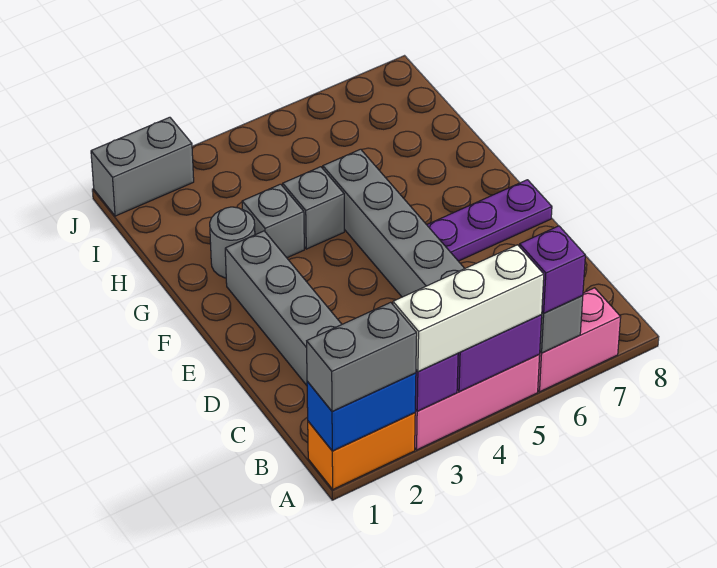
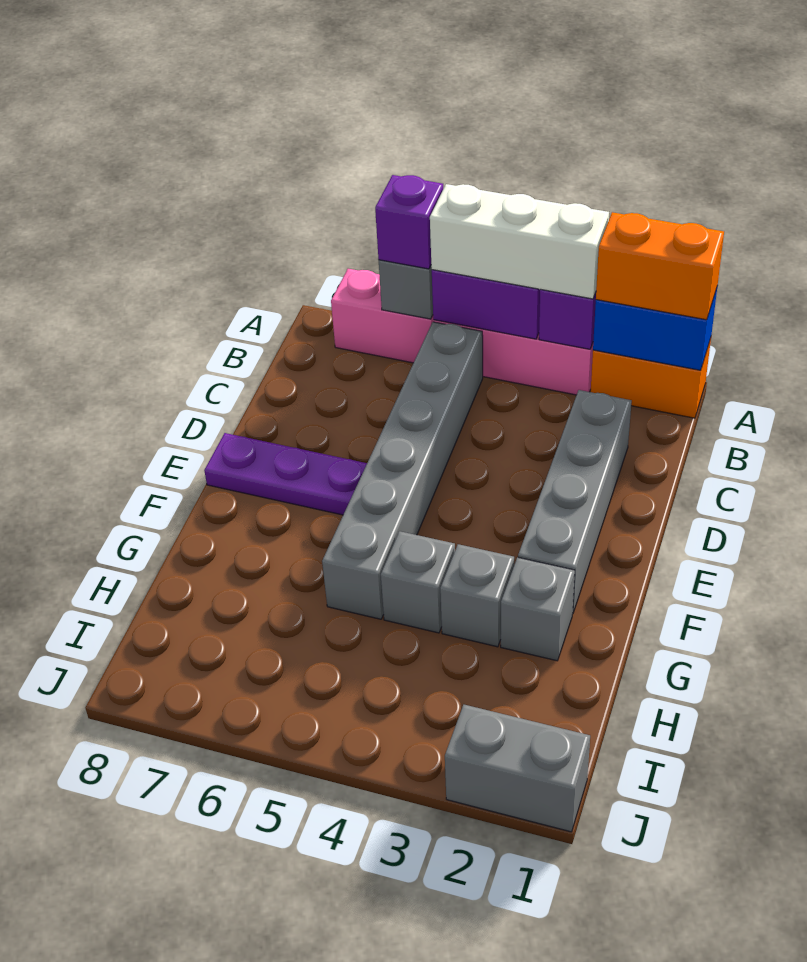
grey brick A1:A2 level 3 -> orange brick A1:A2 level 3
grey round brick G2 level 1 -> grey brick G2 level 1

